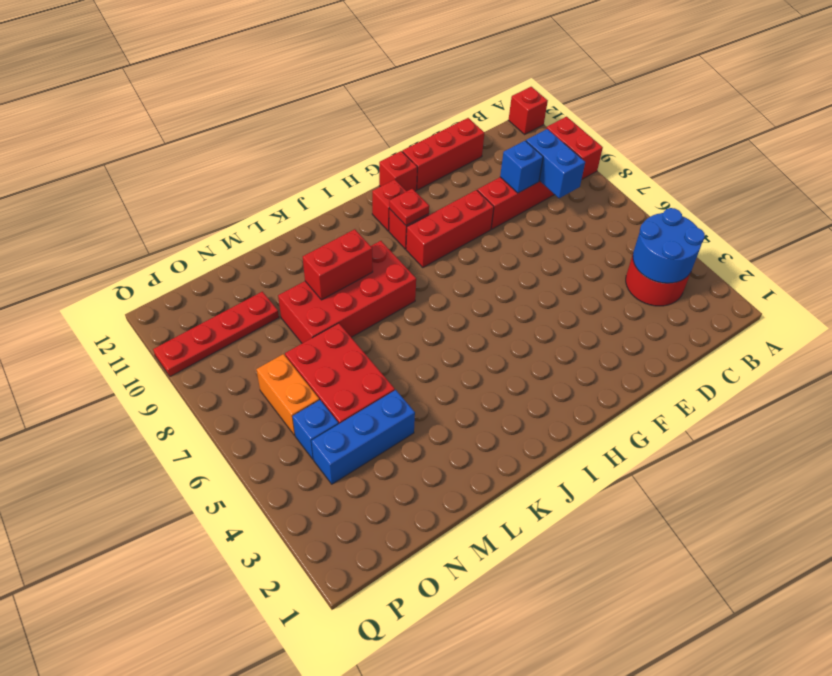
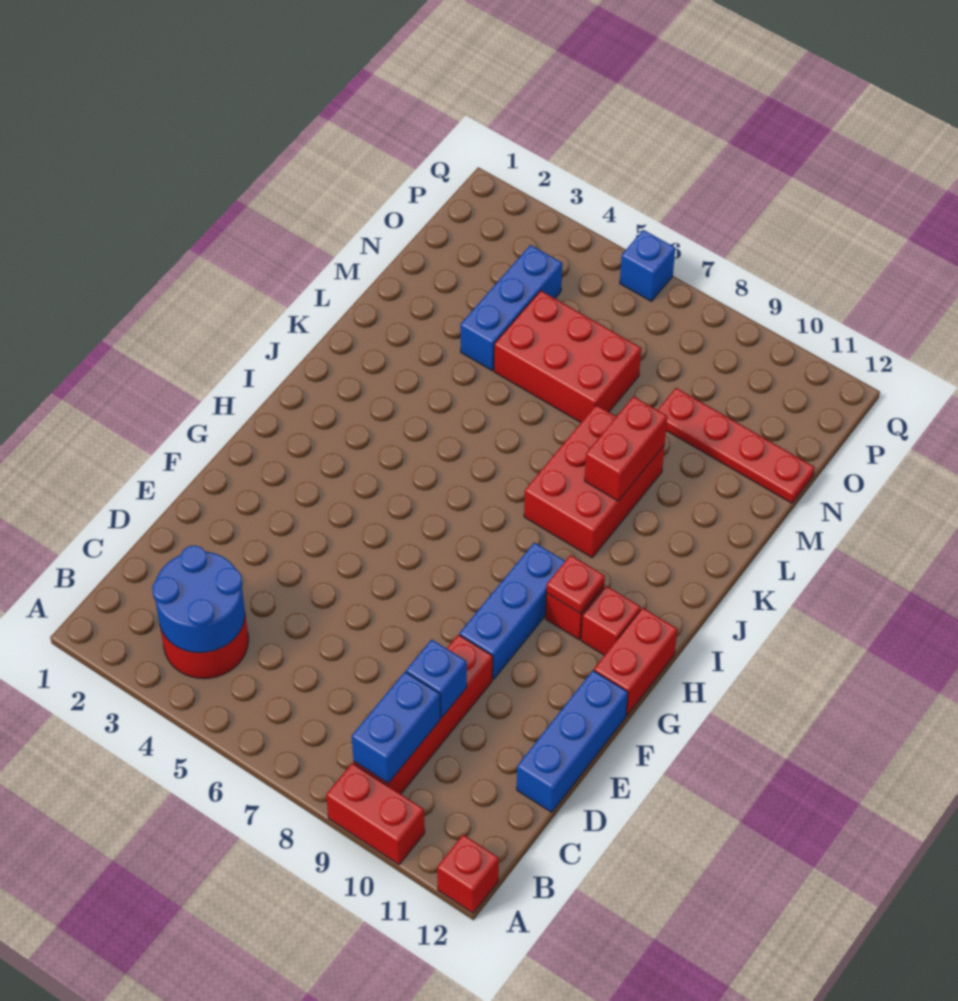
blue brick C8:C9 level 2 -> blue brick B9:C9 level 2
red brick D12:F12 level 1 -> blue brick D12:F12 level 1
red brick F9:H9 level 1 -> blue brick F9:H9 level 1
red brick G12 level 1 -> red brick G12:H12 level 1
red brick J8:M9 level 1 -> red brick J8:L9 level 1
red plate N10:Q10 level 1 -> red plate N9:N12 level 1
blue brick O5 level 1 -> blue brick Q6 level 1
orange brick O6:O7 level 1 -> none

